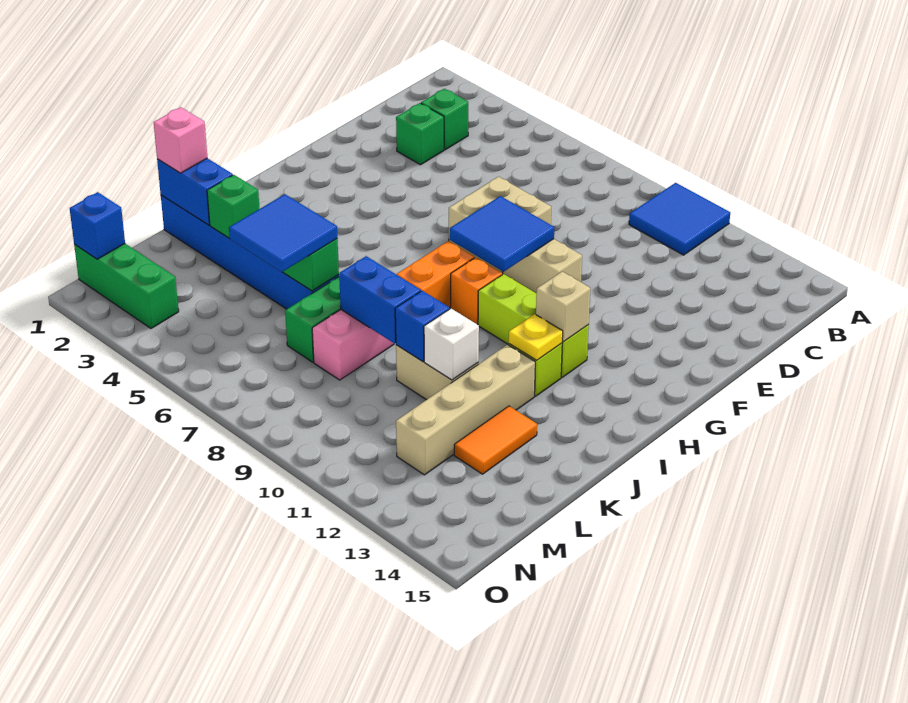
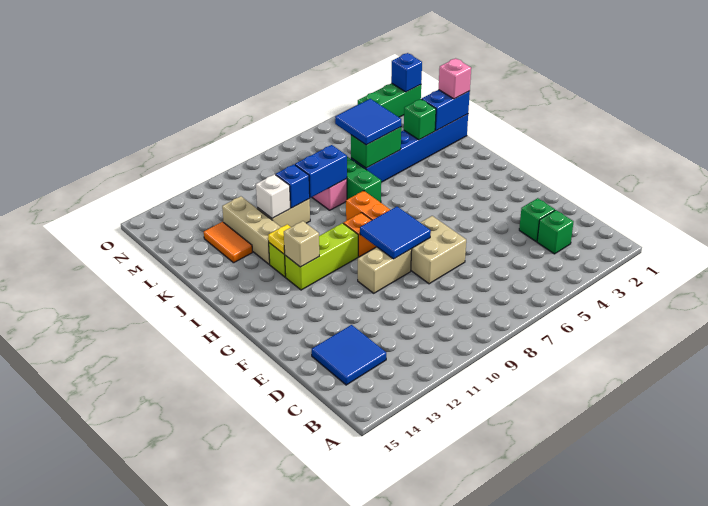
blue tile A10:B11 level 1 -> blue tile C13:D14 level 1
tan brick J12:M12 level 1 -> tan brick J12:L12 level 1

